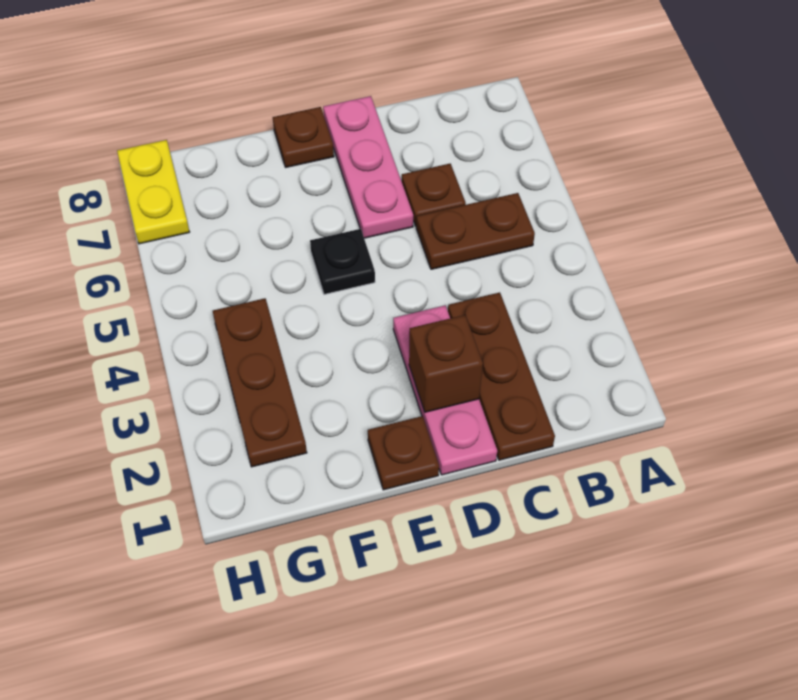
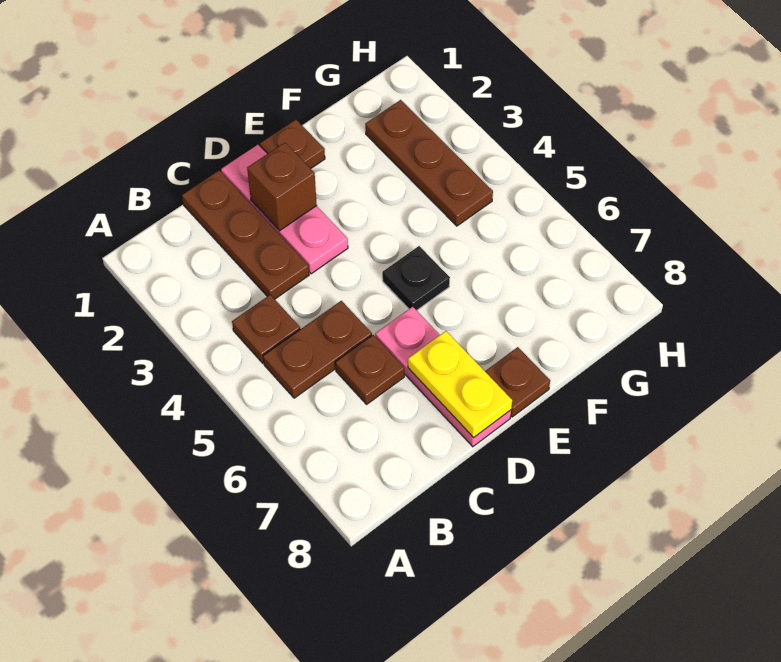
none -> brown plate B4 level 1
yellow plate H7:H8 level 1 -> yellow plate D7:D8 level 2

